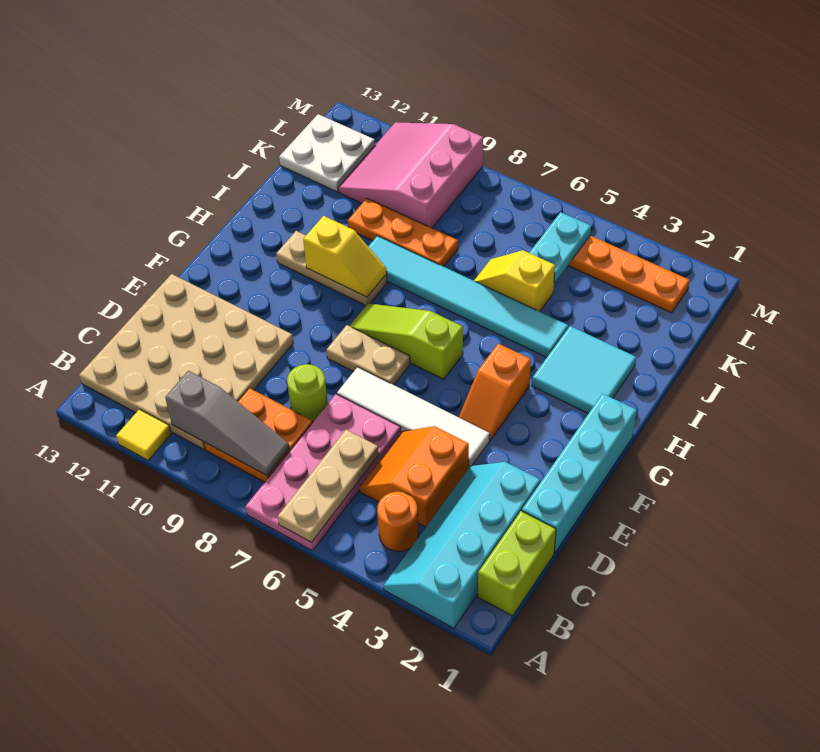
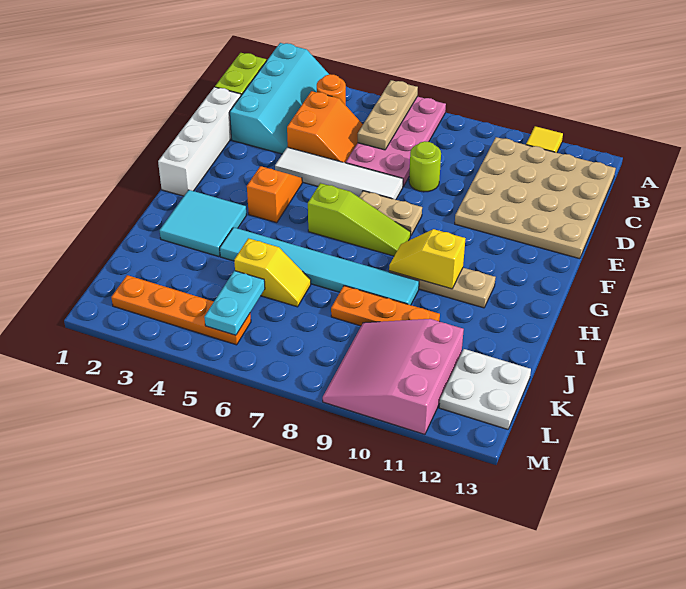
orange plate B8:C9 level 1 -> none
grey slope B8:B10 level 2 top 10 -> none
cyan brick D1:G1 level 1 -> white brick D1:G1 level 1
pink slope K9:M11 level 1 top 9 -> pink slope K9:M11 level 1 top 11

